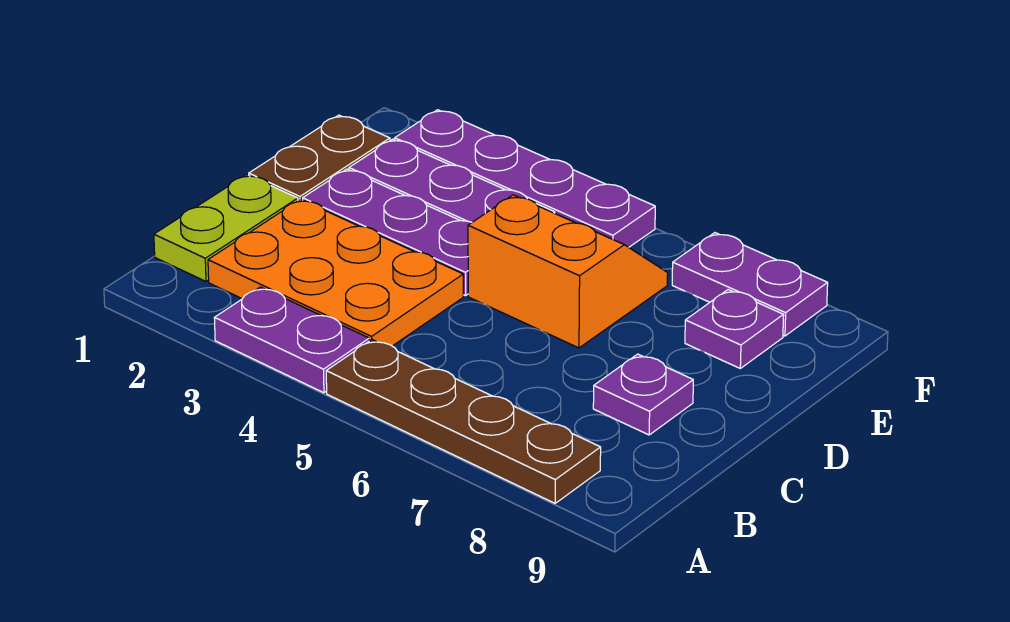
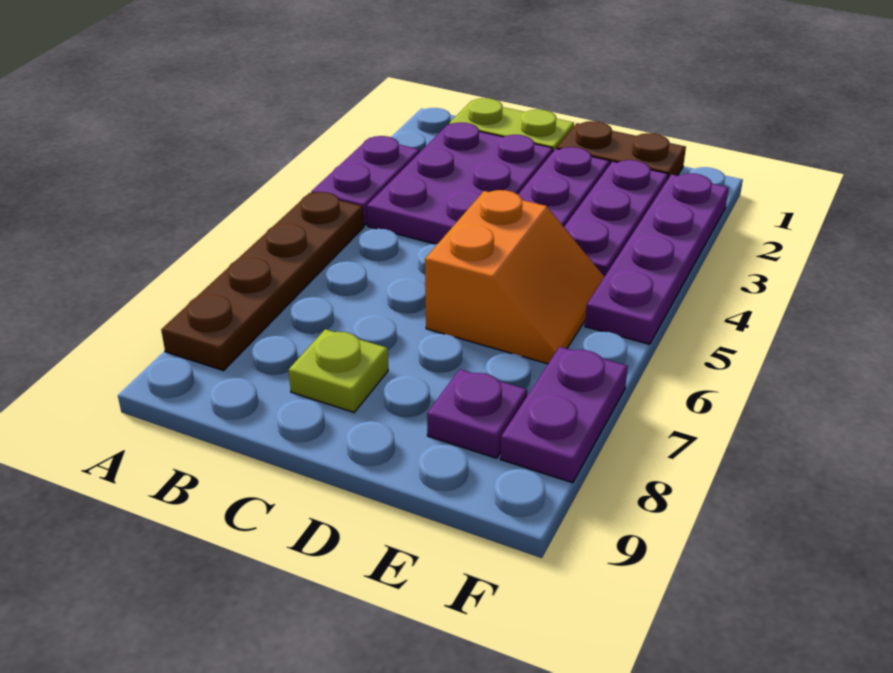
orange plate B2:C4 level 1 -> purple plate B2:C4 level 1
purple plate C8 level 1 -> lime plate C8 level 1

